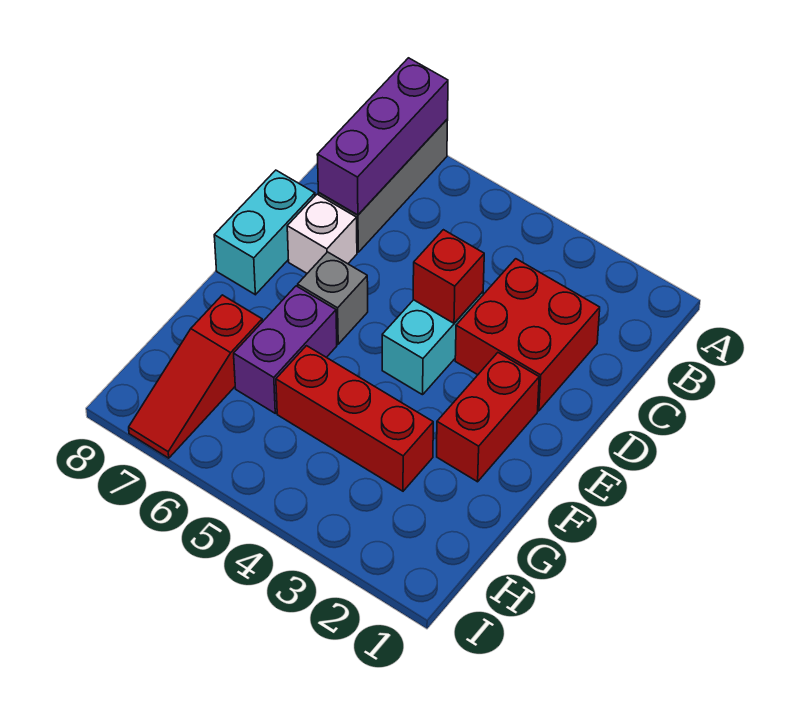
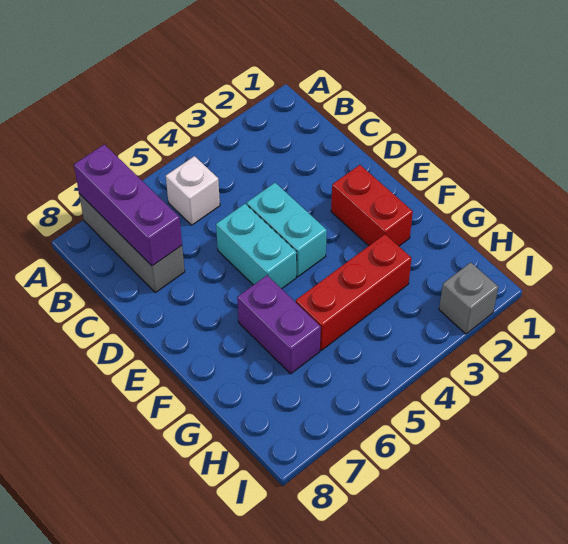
red brick C2:D3 level 1 -> none
red brick D4 level 2 -> none
white brick D7 level 1 -> white brick B5 level 1
cyan brick D8:E8 level 1 -> cyan brick D5:E5 level 1
grey brick E6 level 1 -> grey brick I2 level 1
red slope G7:I7 level 1 top G -> none

